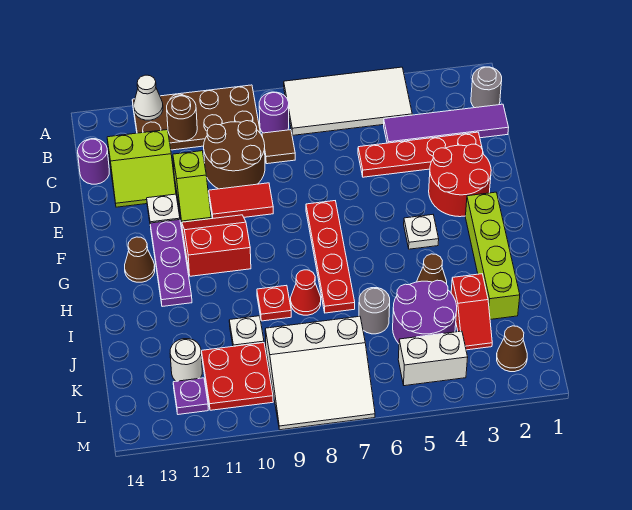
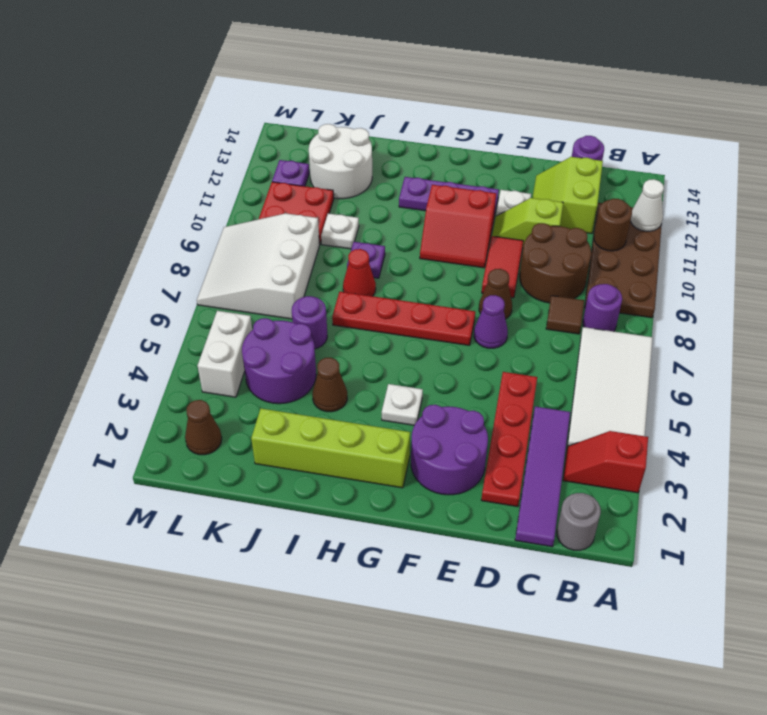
red round brick E2:F3 level 1 -> purple round brick E2:F3 level 1
none -> purple cone E7 level 1
red slope F10:G11 level 1 top G -> red slope F10:G11 level 1 top 11
brown cone G13 level 1 -> brown cone E8 level 1
red plate I9 level 1 -> purple plate I9 level 1
red slope J3:K3 level 1 top J -> red slope A3:B3 level 1 top A
grey round brick J6 level 1 -> purple round brick J6 level 1
white round brick K12 level 1 -> white round brick J12:K13 level 1

